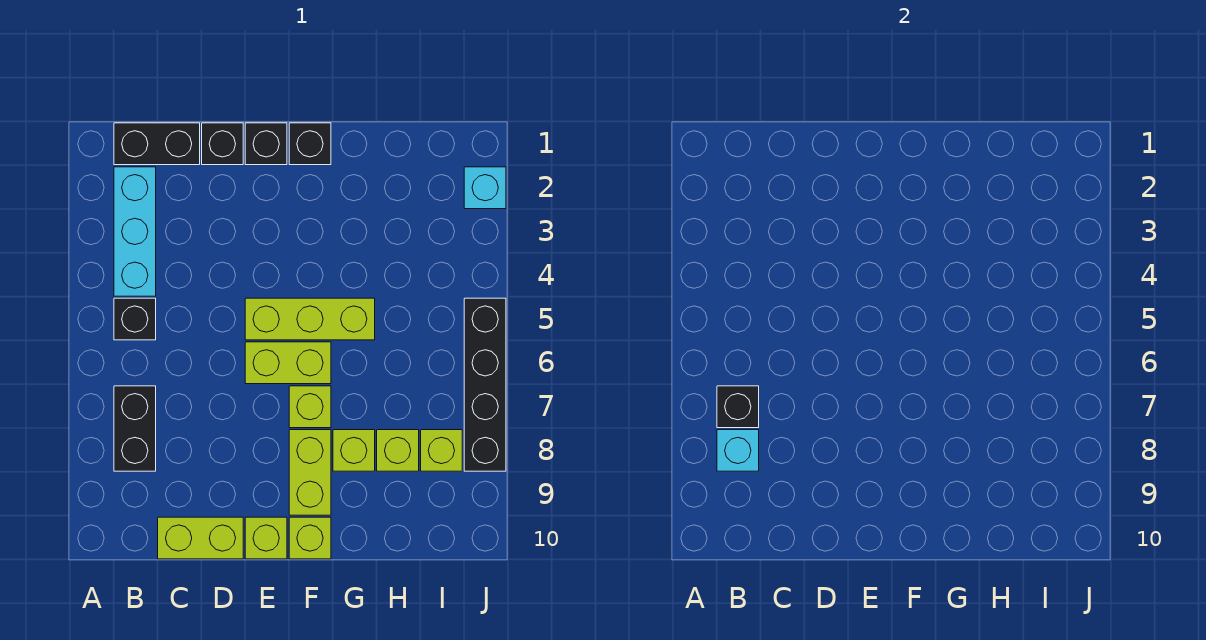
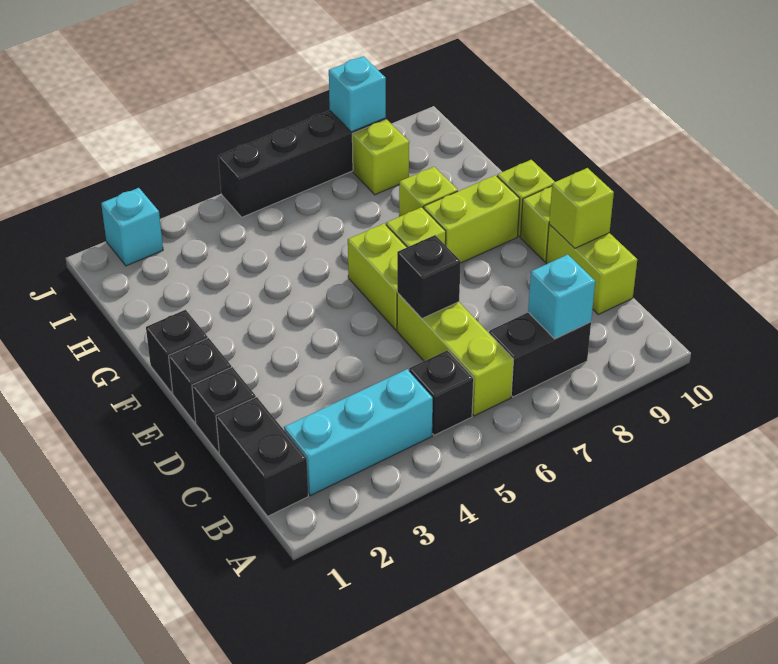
black brick B7 level 2 -> black brick D6 level 2
lime brick E5:G5 level 1 -> lime brick B6:D6 level 1
lime brick H8 level 1 -> lime brick D10 level 2
none -> cyan brick J8 level 2

